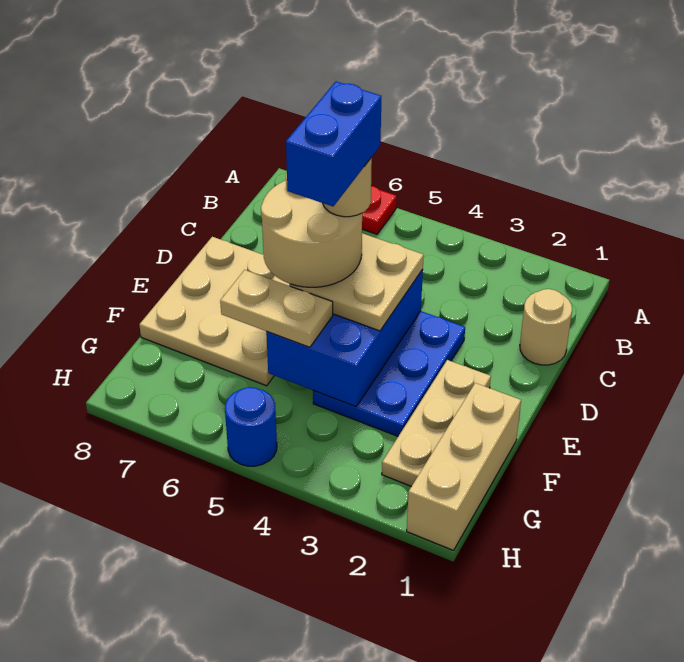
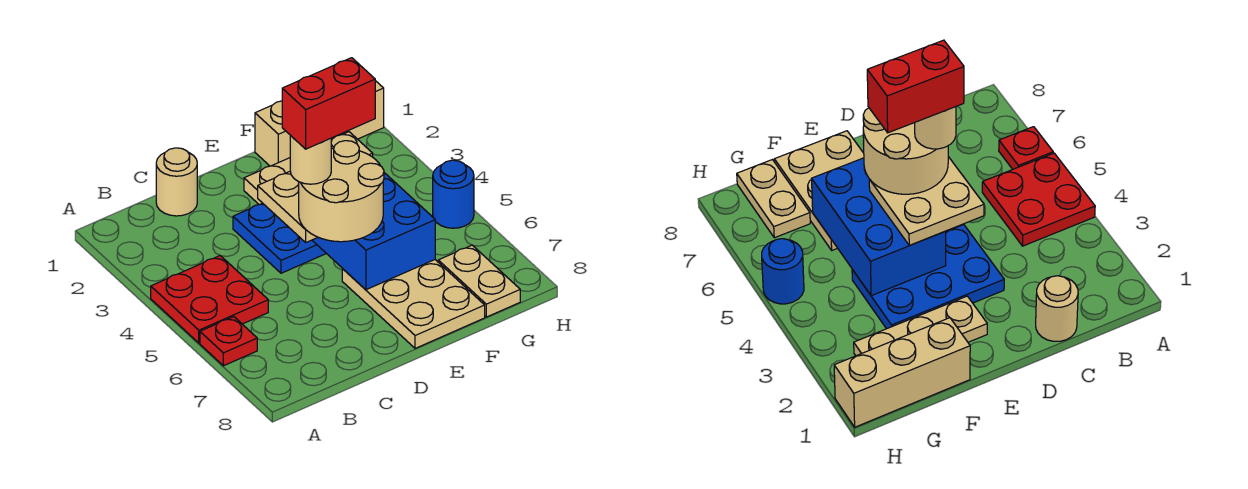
none -> red plate A4:B5 level 1
blue brick D4:F5 level 2 -> blue brick E4:F6 level 2
blue brick D5:E5 level 6 -> red brick D5:E5 level 6
tan plate D6:F8 level 1 -> tan plate E6:F8 level 1
tan plate F5:F6 level 3 -> tan plate G7:G8 level 1

